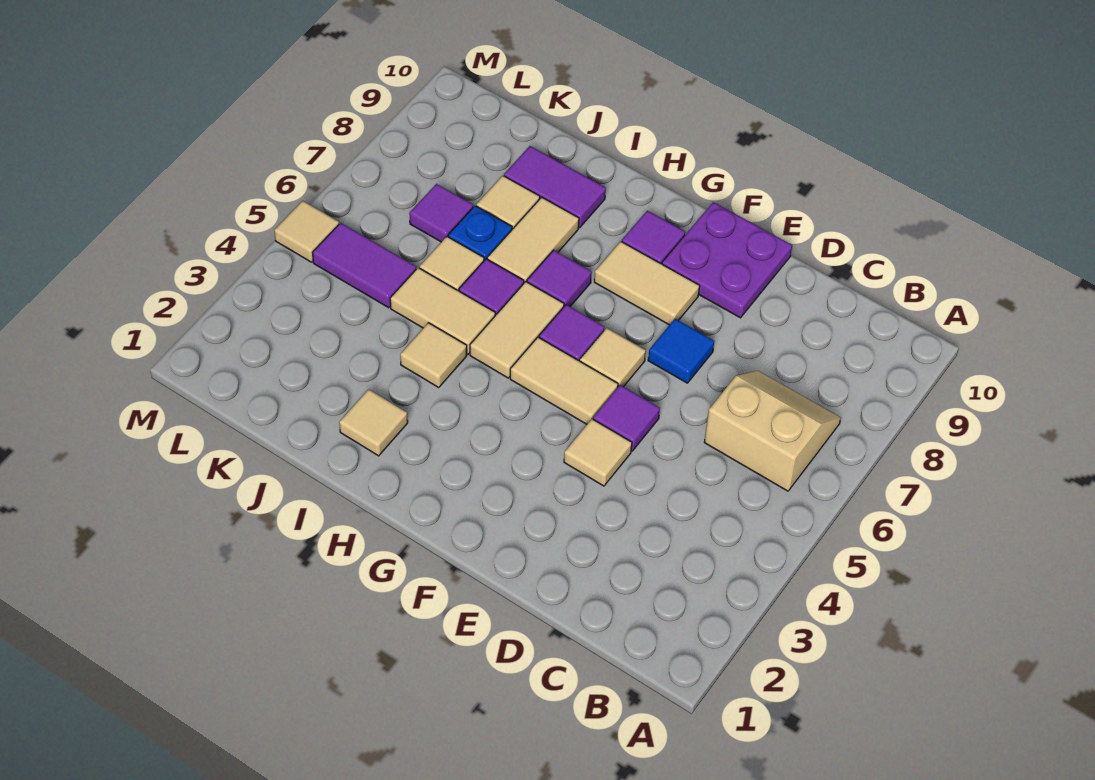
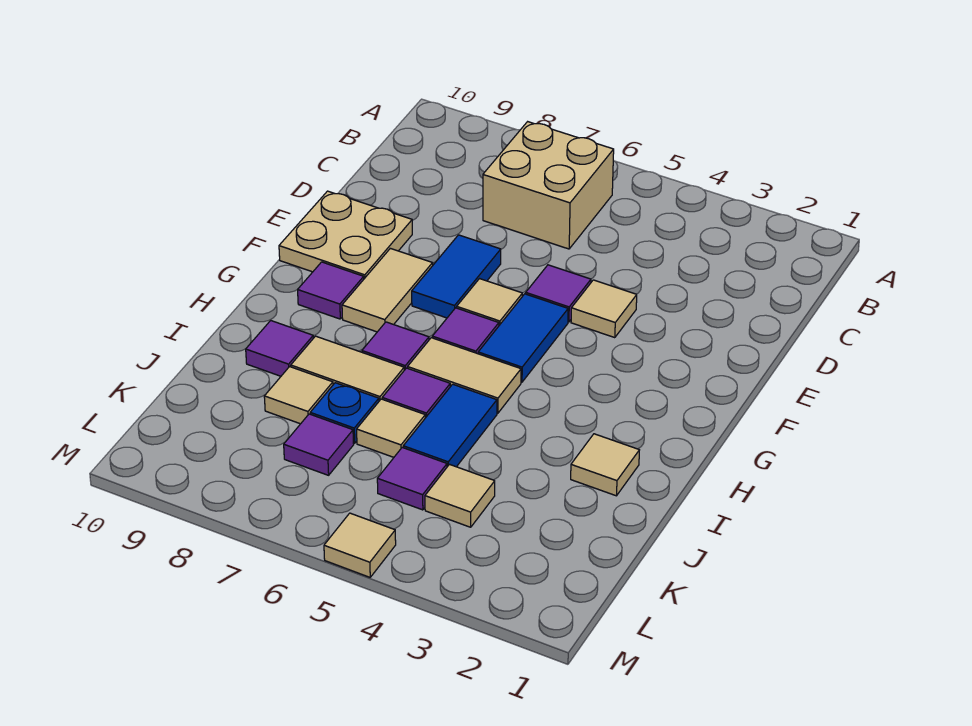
tan slope B6:C7 level 1 top 6 -> tan brick B6:C7 level 1
blue tile E7 level 1 -> blue tile E7:F7 level 1
purple plate E9:F10 level 1 -> tan plate E9:F10 level 1
tan tile F5:G5 level 1 -> blue tile F5:G5 level 1
tan tile I4 level 1 -> tan tile K4 level 1
tan tile I5:J5 level 1 -> blue tile I5:J5 level 1
purple tile I9:J9 level 1 -> purple tile I9 level 1
purple tile K5:L5 level 1 -> purple tile K5 level 1

